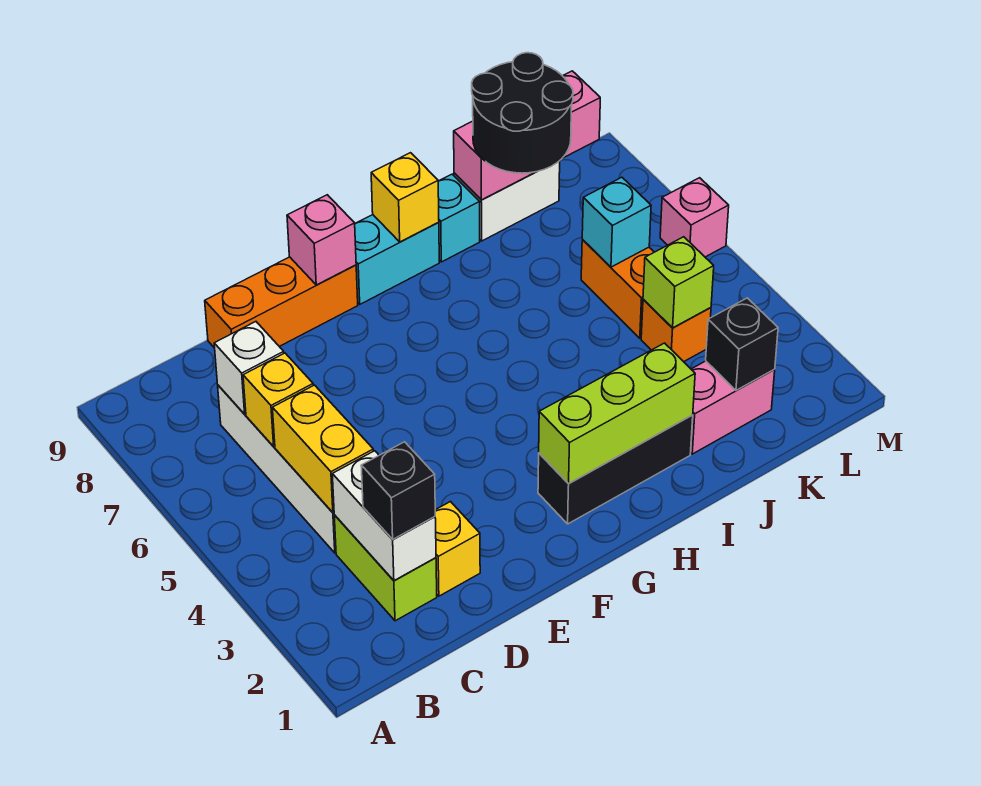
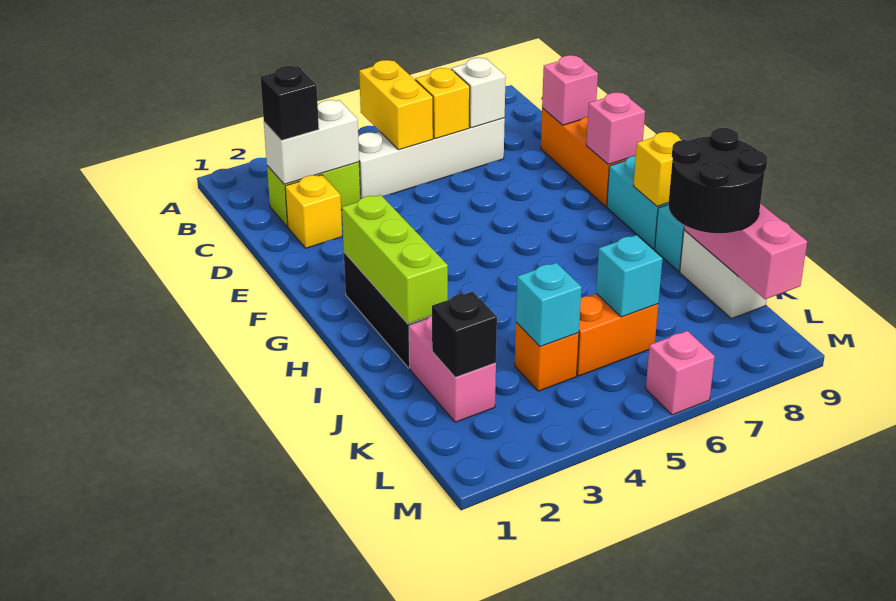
yellow brick C4:C5 level 2 -> yellow brick B5:C5 level 2
none -> pink brick D9 level 2
lime brick K4 level 2 -> cyan brick K4 level 2

